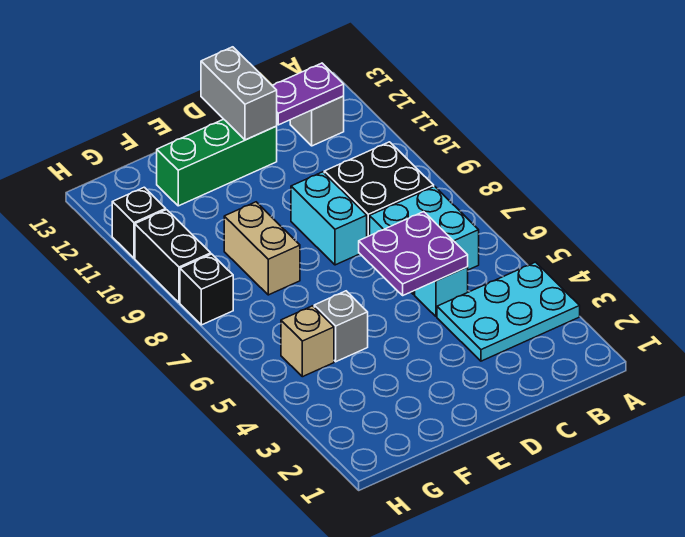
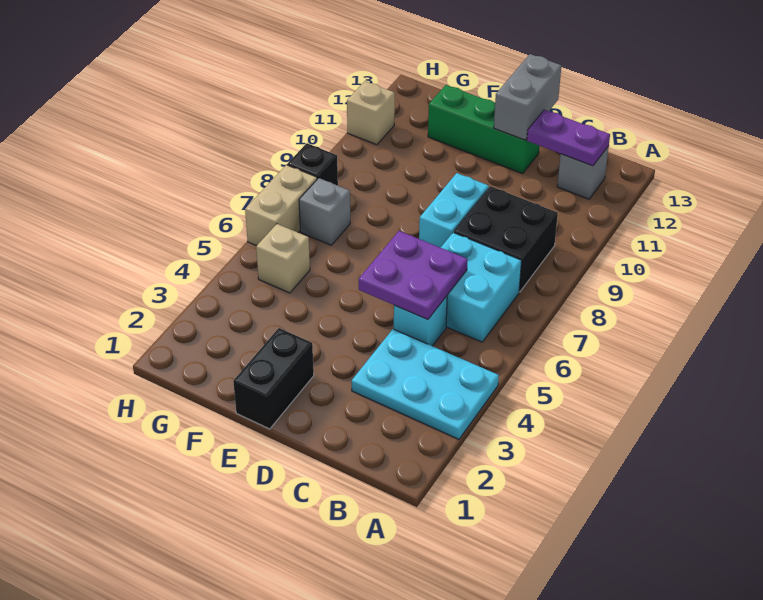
grey brick F5 level 1 -> grey brick G7 level 1
tan brick F8:F9 level 1 -> tan brick H6:H7 level 1
black brick H9:H10 level 1 -> black brick E1:E2 level 1
black brick H11 level 1 -> tan brick H11 level 1

